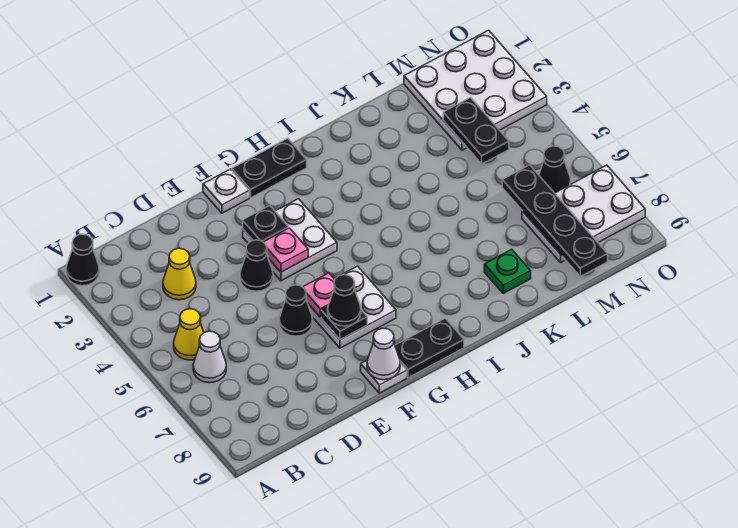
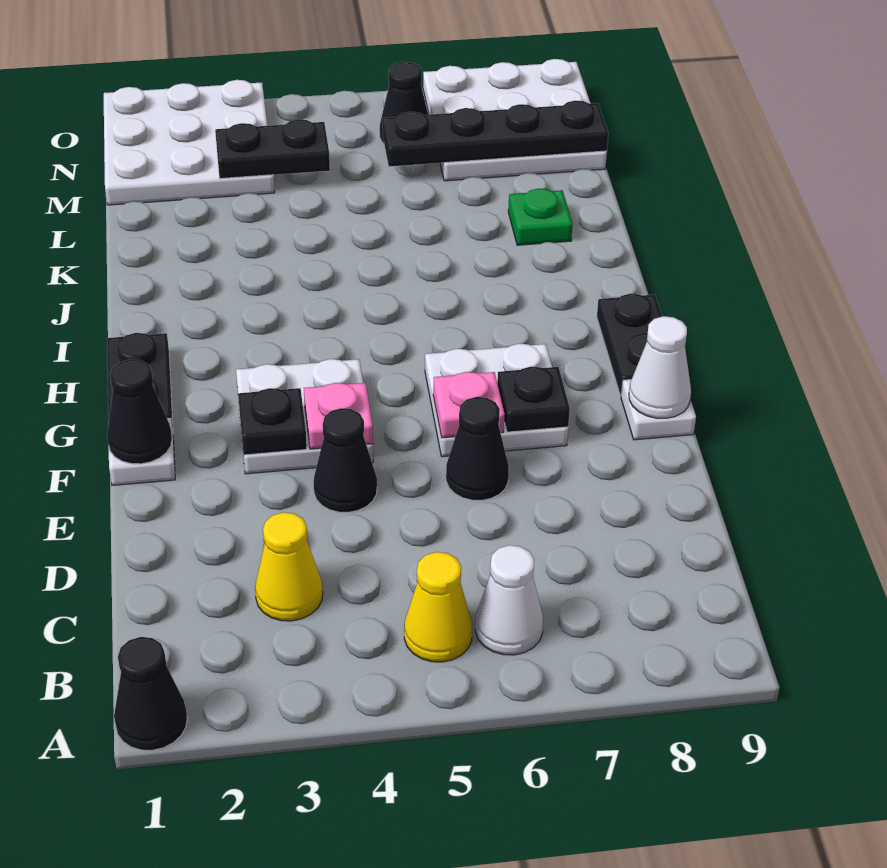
black cone F7 level 3 -> black cone F1 level 2
white plate M7:O8 level 1 -> white plate M7:O9 level 1

